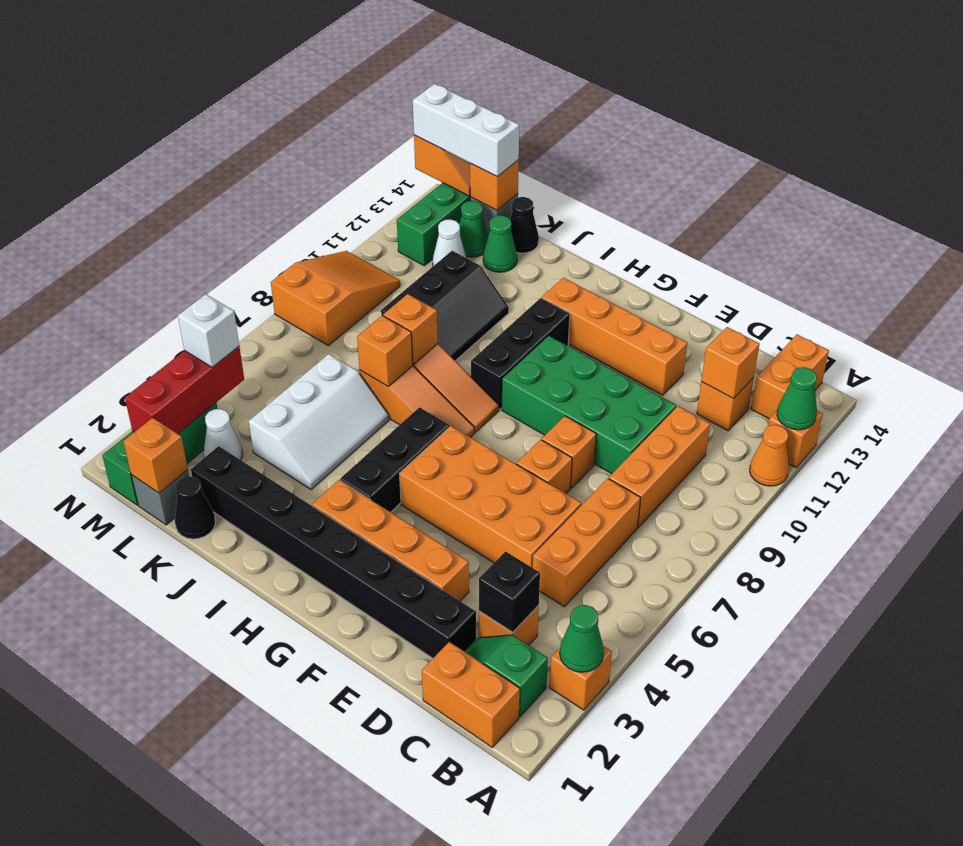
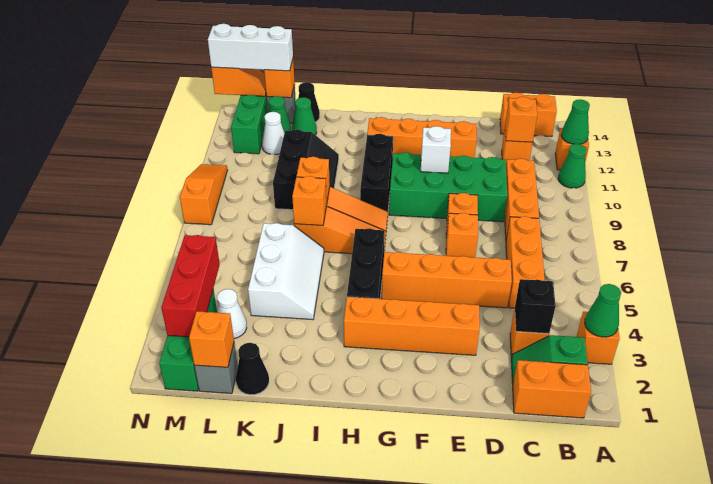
orange cone A11 level 1 -> green cone A11 level 1
orange brick B13:B14 level 1 -> orange brick B14:C14 level 1
black brick D2:K2 level 1 -> none
orange brick D5:G6 level 1 -> orange brick D5:G5 level 1
white brick M4 level 3 -> white brick F10 level 2
orange slope M8:N10 level 1 top 8 -> orange slope N8:N10 level 1 top 8

